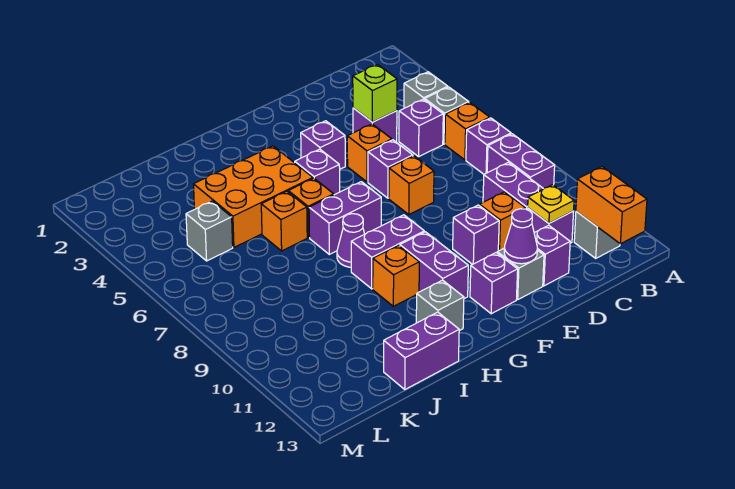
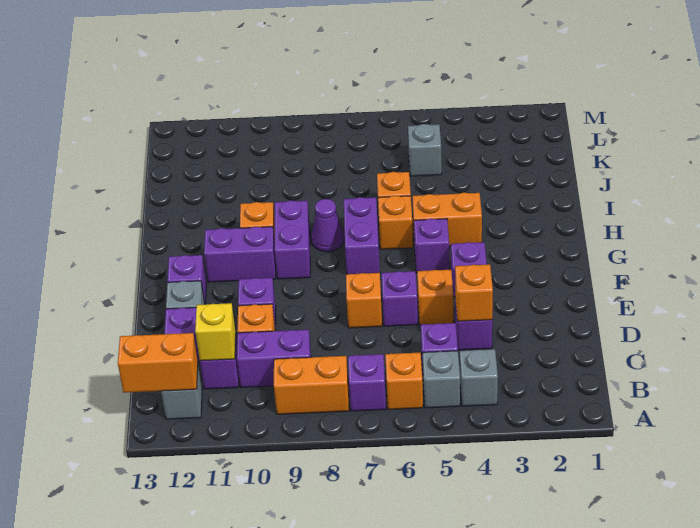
purple brick B8:B9 level 1 -> orange brick B8:B9 level 1
yellow plate C11 level 2 -> yellow brick C11 level 2
lime brick D4 level 2 -> orange brick D4 level 2
purple cone E12 level 2 -> none
orange brick H4:J5 level 1 -> orange brick H4:H5 level 1
grey brick H12 level 1 -> none
purple brick I13:J13 level 1 -> none

